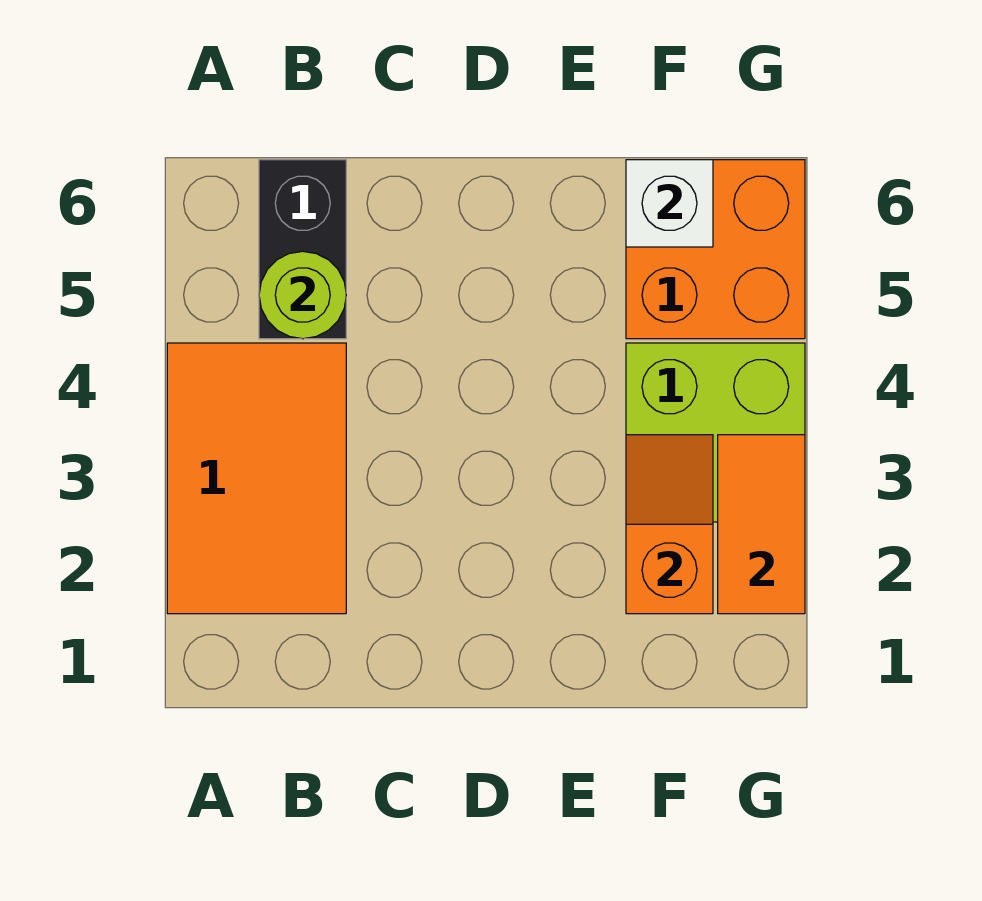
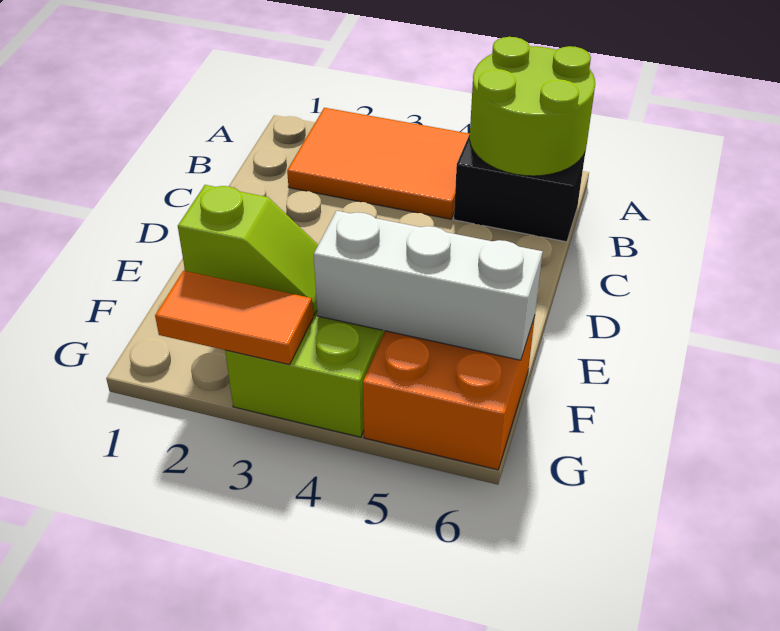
lime round brick B5 level 2 -> lime round brick A5:B6 level 2
orange slope F2:F3 level 2 top 2 -> lime slope F2:F3 level 2 top 2
white brick F6 level 2 -> white brick F4:F6 level 2

